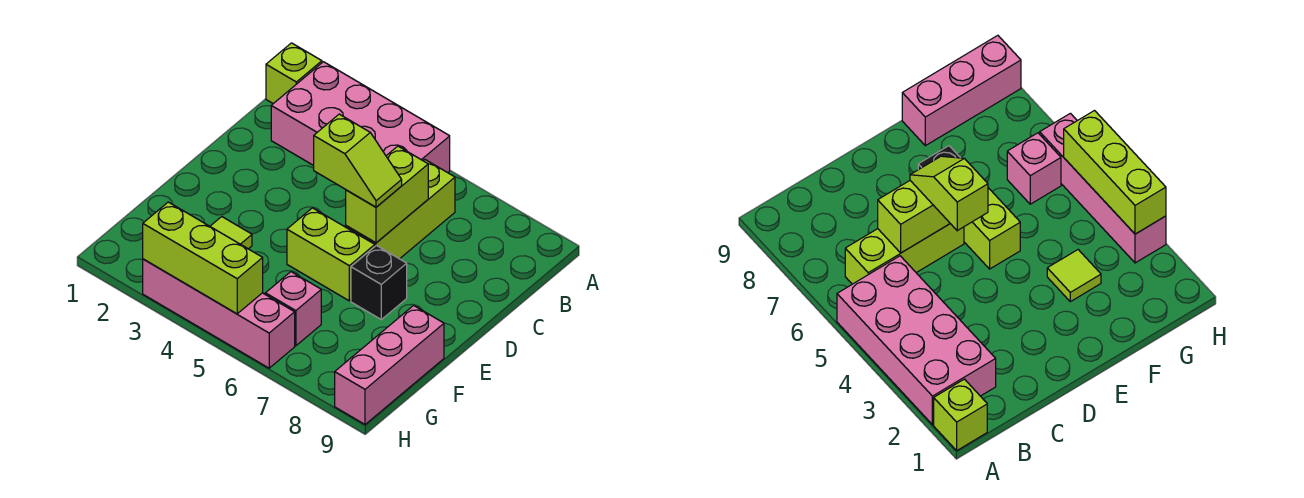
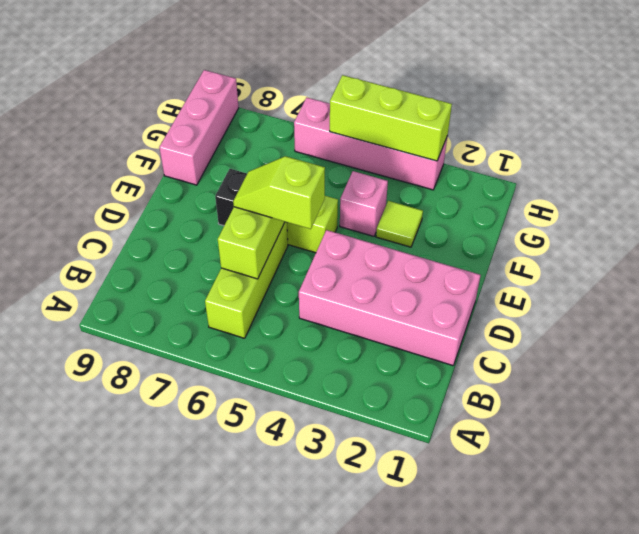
lime brick A1 level 1 -> none
pink brick A2:B5 level 1 -> pink brick C1:D4 level 1
pink brick G6 level 1 -> pink brick F4 level 1

